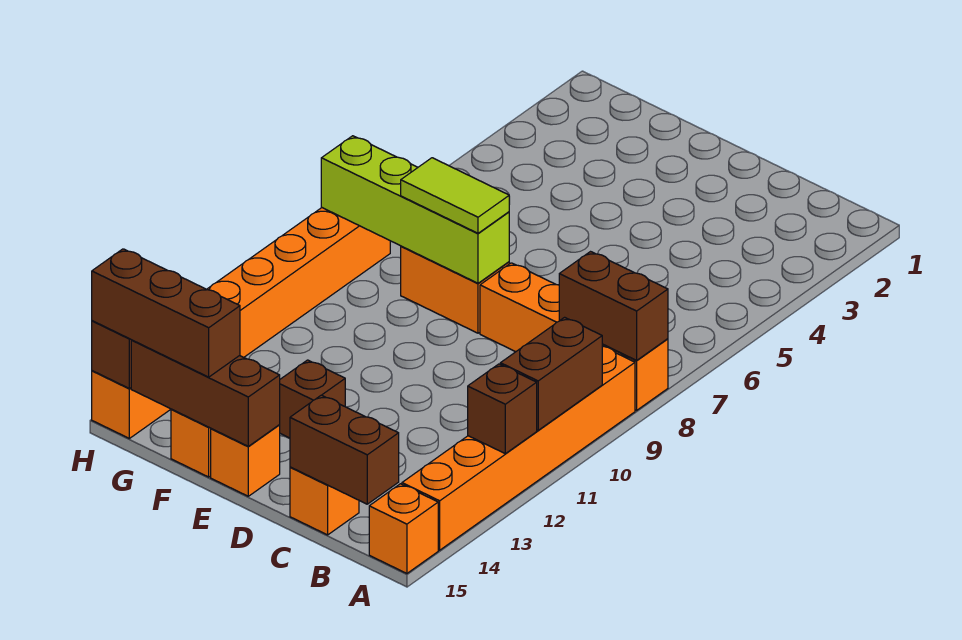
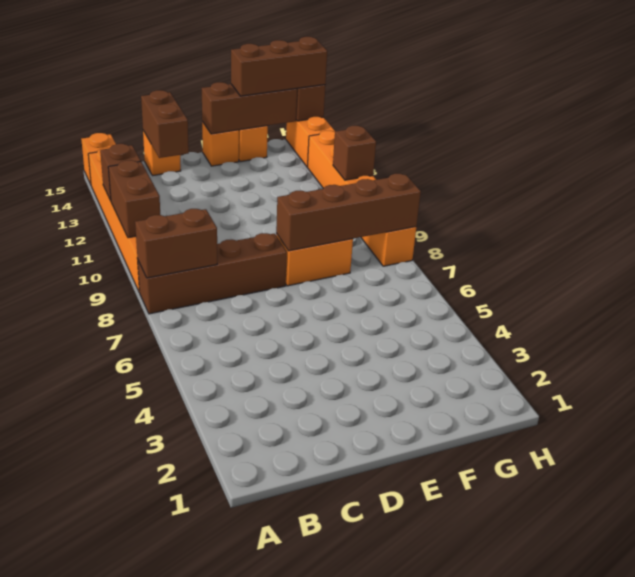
orange brick A8:D8 level 1 -> brown brick A8:D8 level 1
brown brick B15:C15 level 2 -> brown brick C14:C15 level 2
lime brick E8:H8 level 2 -> brown brick E8:H8 level 2
lime tile E8:F8 level 3 -> none
brown brick E13 level 1 -> brown brick H11 level 2

